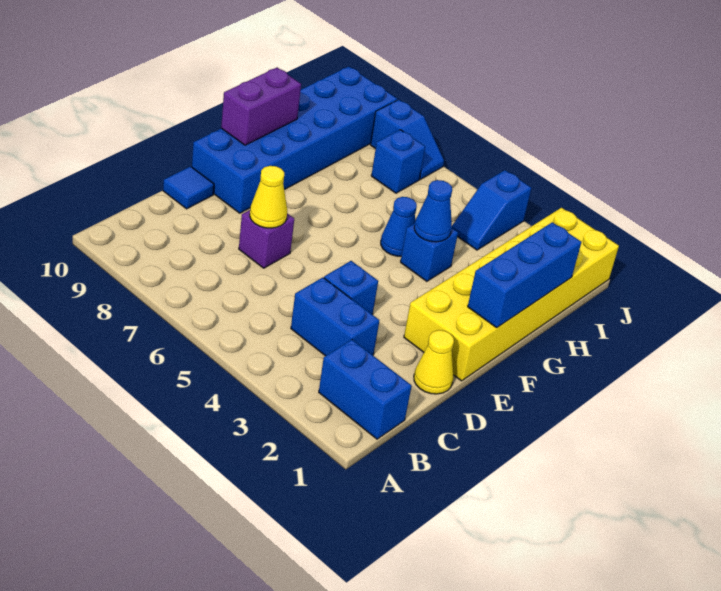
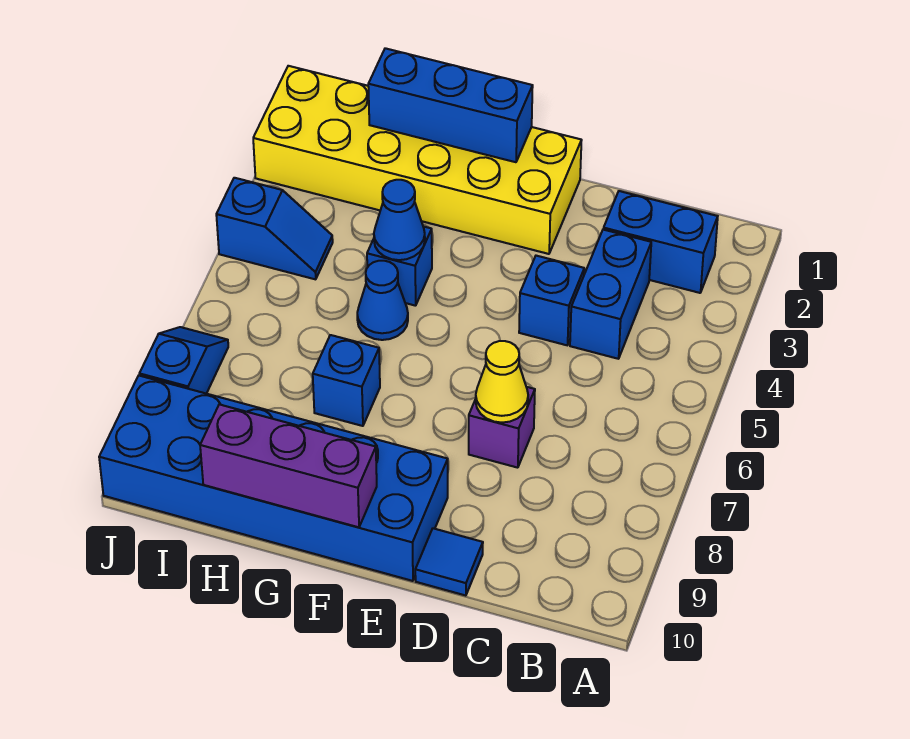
blue brick B1:B2 level 1 -> blue brick B2:C2 level 1
yellow cone D1 level 1 -> none
purple brick F10:G10 level 2 -> purple brick F10:H10 level 2
blue brick I7 level 1 -> blue brick G7 level 1

